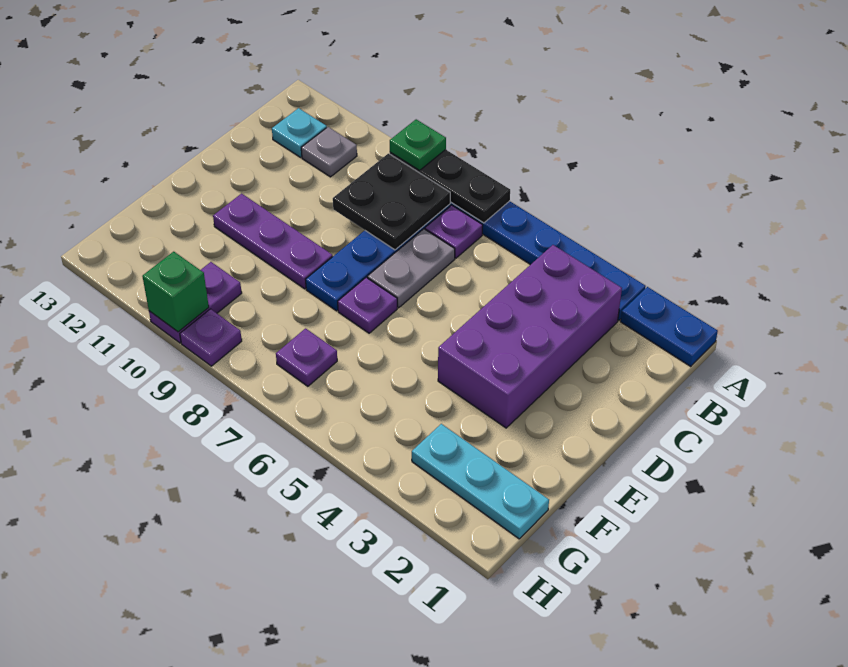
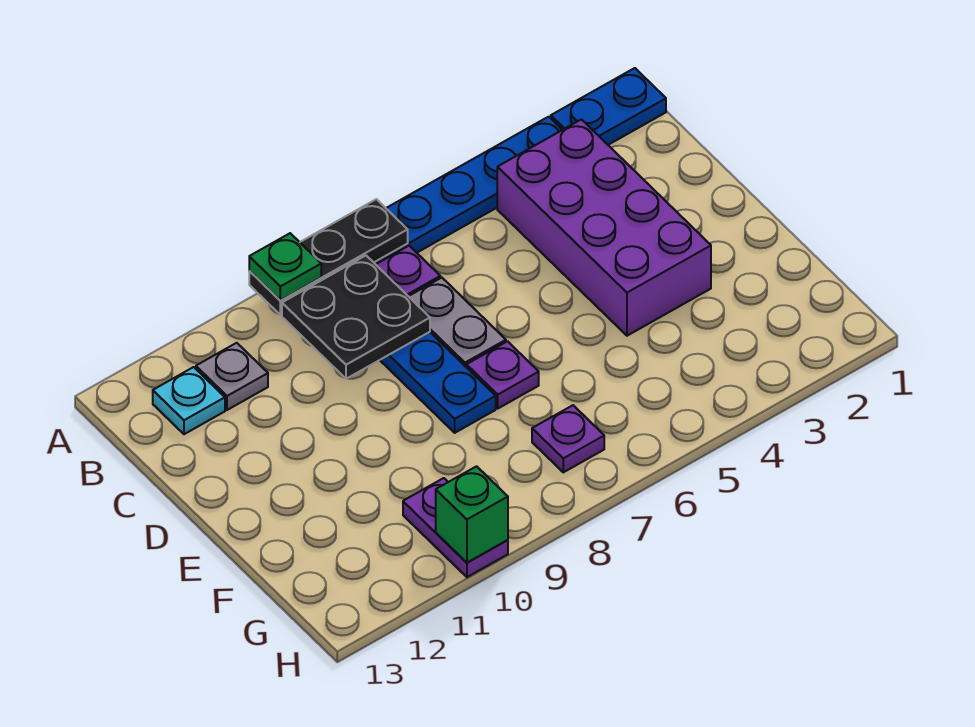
purple plate E9:E11 level 1 -> none
cyan plate G1:G3 level 1 -> none
purple plate H9 level 1 -> none

